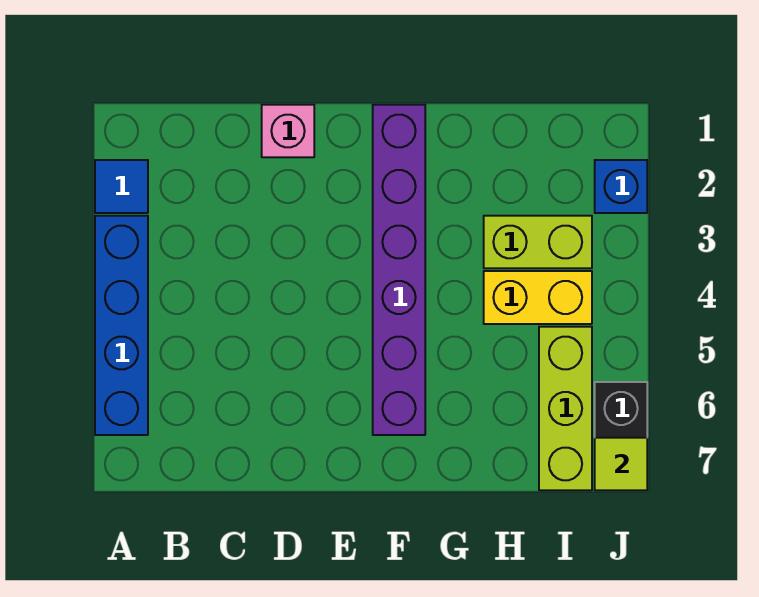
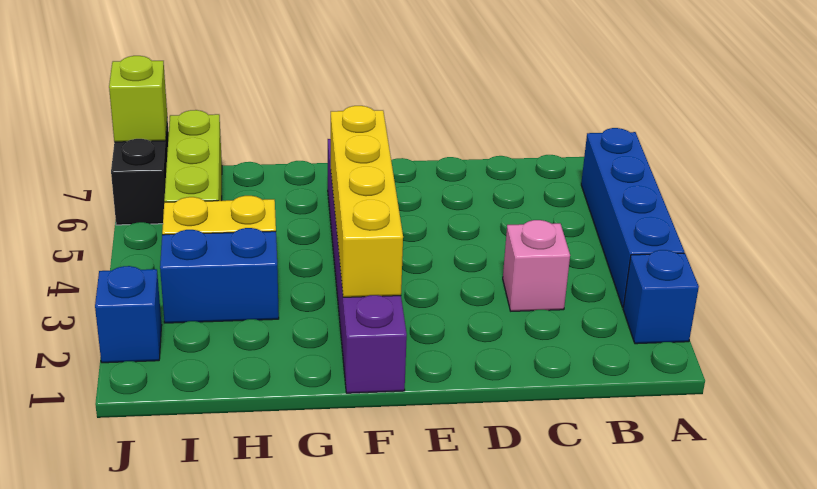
blue tile A2 level 1 -> blue brick A2 level 1
pink brick D1 level 1 -> pink brick C3 level 1
none -> yellow brick F2:F5 level 2
lime brick H3:I3 level 1 -> blue brick H3:I3 level 1
lime tile J7 level 2 -> lime brick J7 level 2

